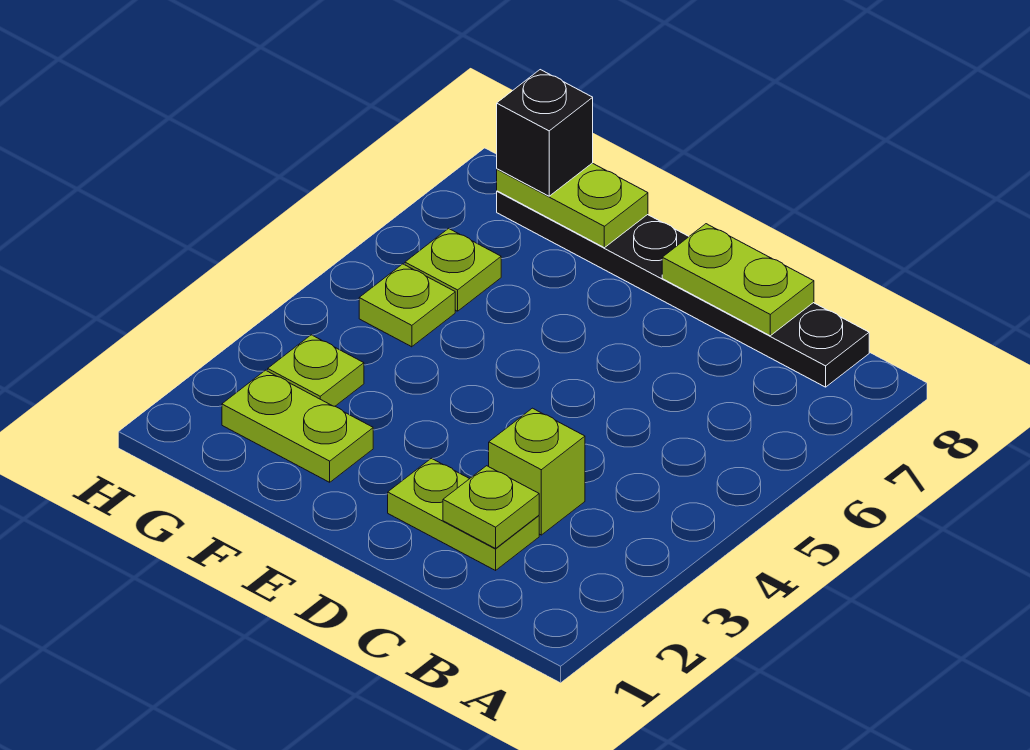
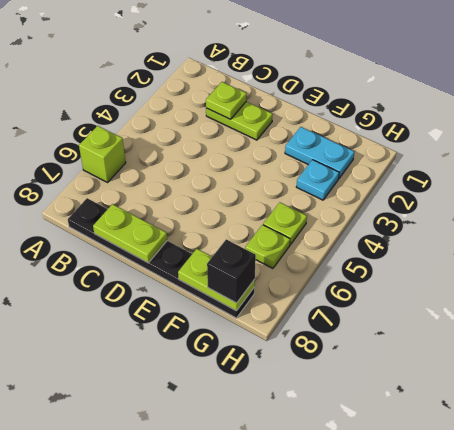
lime brick C3 level 1 -> lime brick A6 level 1
lime plate F2:G2 level 1 -> cyan plate F2:G2 level 1
lime plate G3 level 1 -> cyan plate G3 level 1

